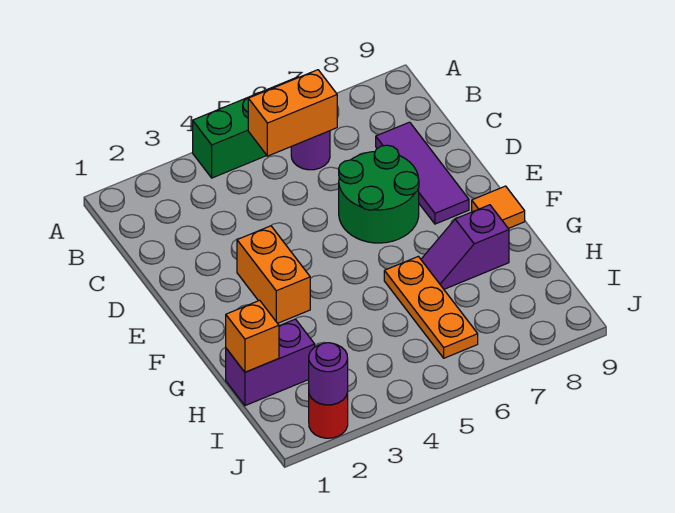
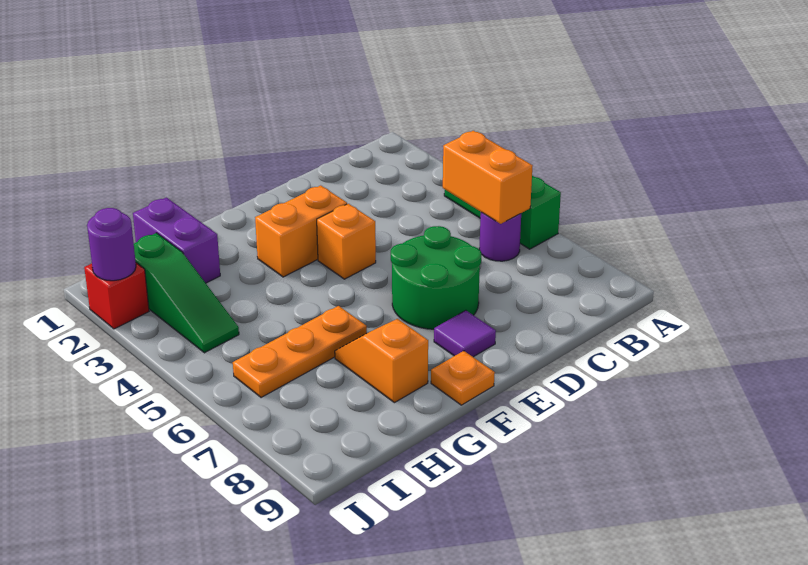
purple tile C8:E8 level 1 -> purple tile E8 level 1
orange tile F9 level 1 -> orange plate F9 level 1
purple slope G7:G8 level 1 top 8 -> orange slope G7:G8 level 1 top 8
orange brick H1 level 2 -> orange brick E4 level 1
none -> green slope I2:I4 level 1 top 2
red round brick J2 level 1 -> red brick J2 level 1

